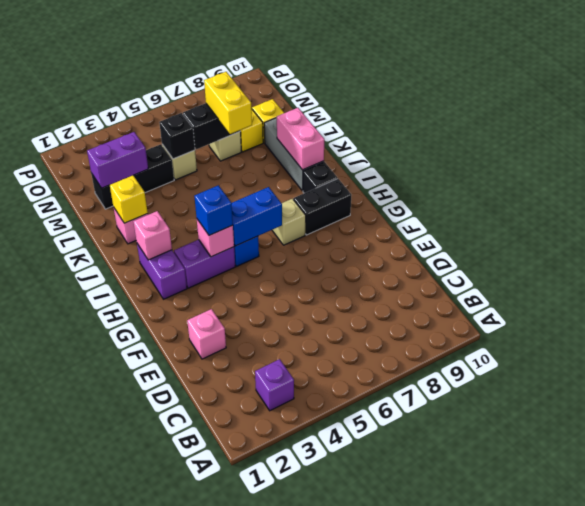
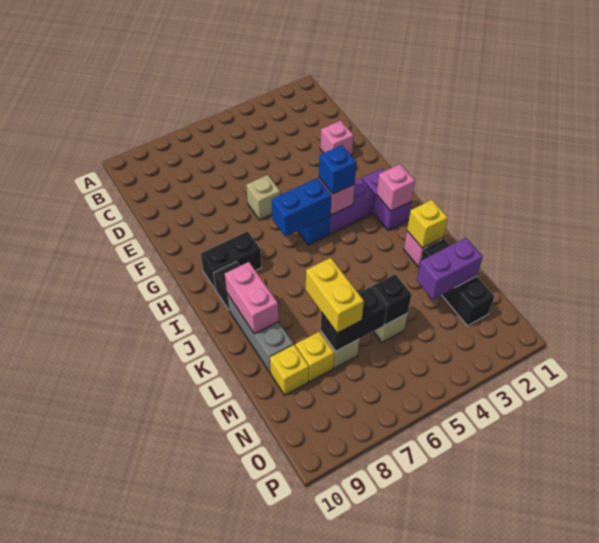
purple brick B3 level 1 -> none
tan brick H7 level 1 -> tan brick F6 level 1
black brick M2:M4 level 1 -> black brick L2:N2 level 1

